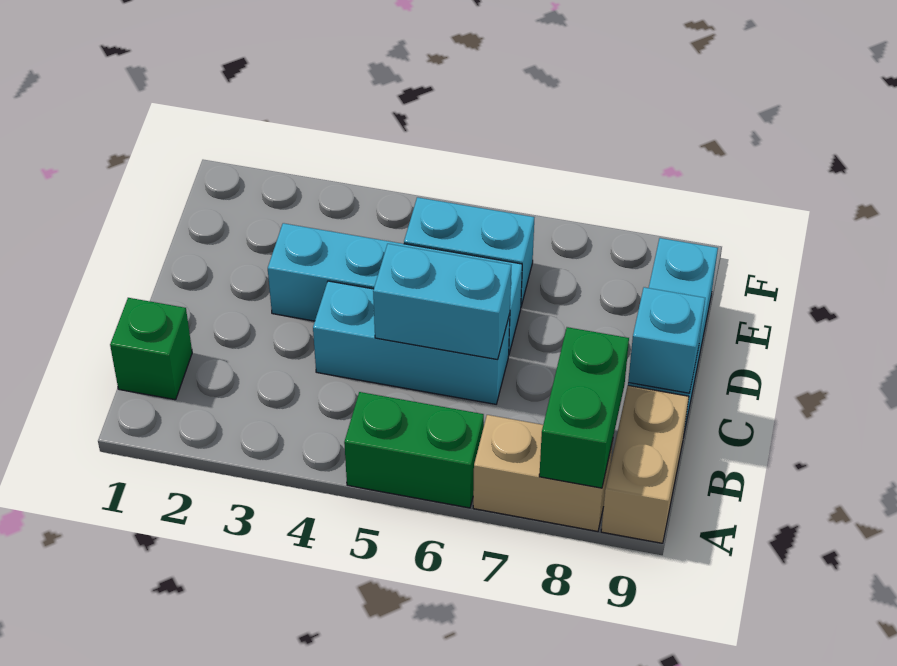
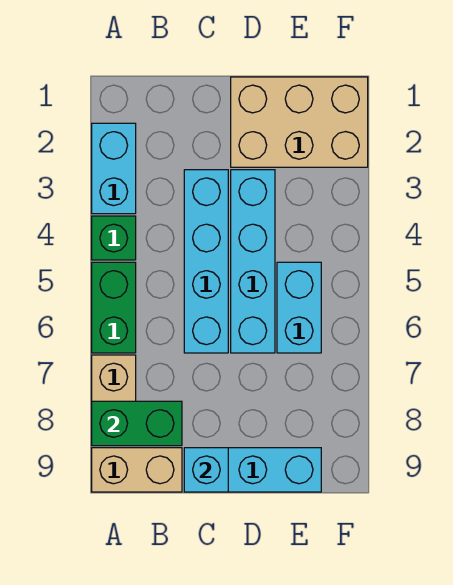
green brick B1 level 1 -> green brick A4 level 1
cyan brick C4:C6 level 1 -> cyan brick C3:C6 level 1
cyan brick C5:C6 level 2 -> cyan brick A2:A3 level 1
none -> tan brick D1:F2 level 1

